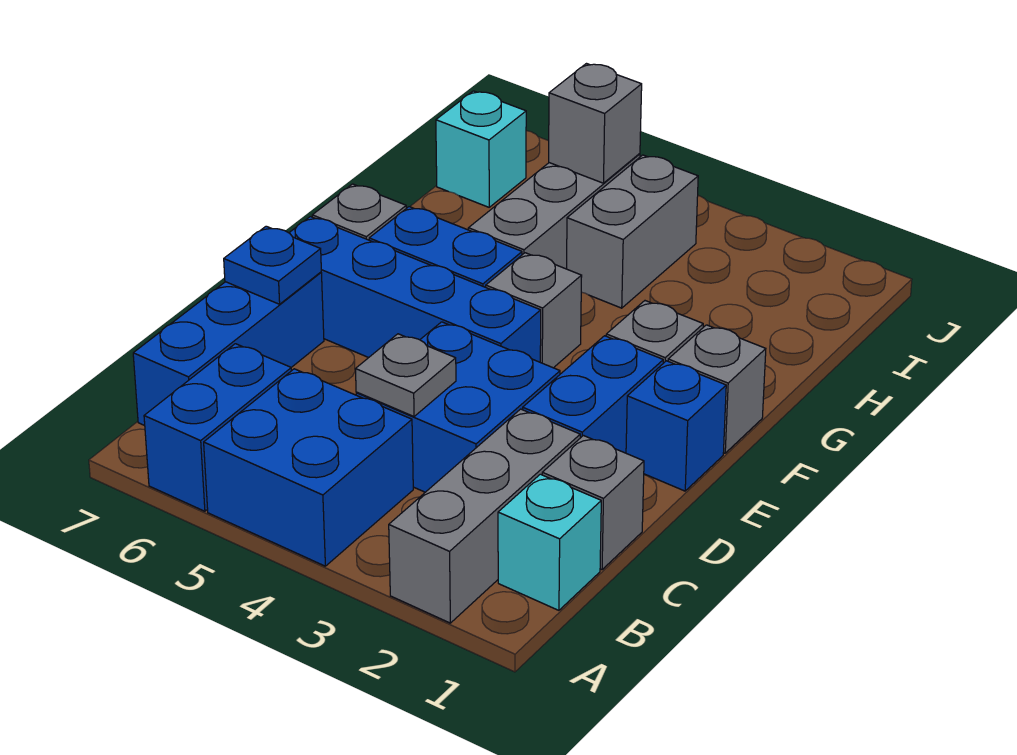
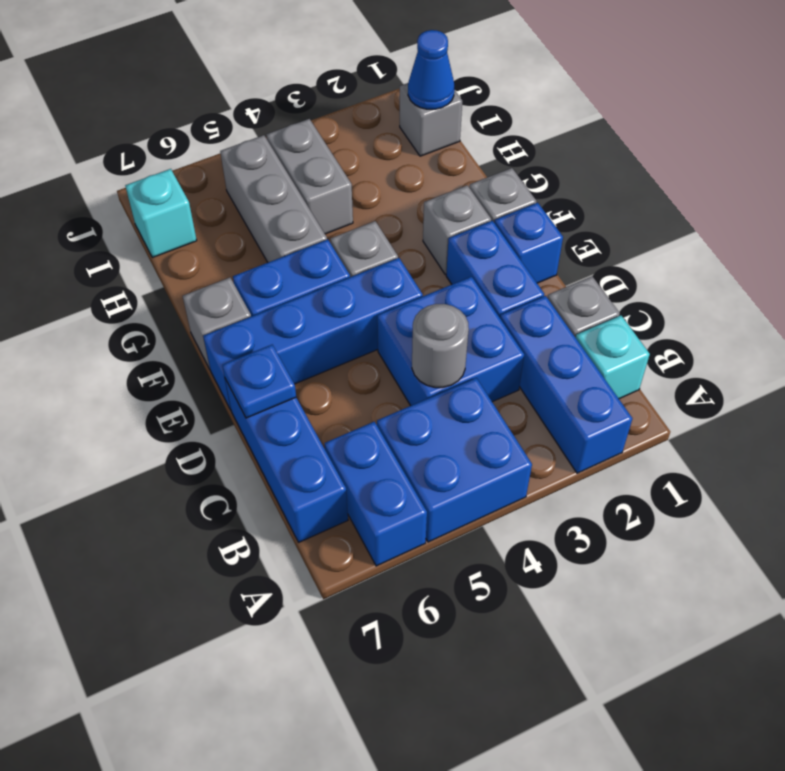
grey brick A2:C2 level 1 -> blue brick A2:C2 level 1
grey plate C4 level 2 -> grey round brick C4 level 2
none -> blue cone I1 level 2
grey brick I5 level 2 -> grey brick I1 level 1

